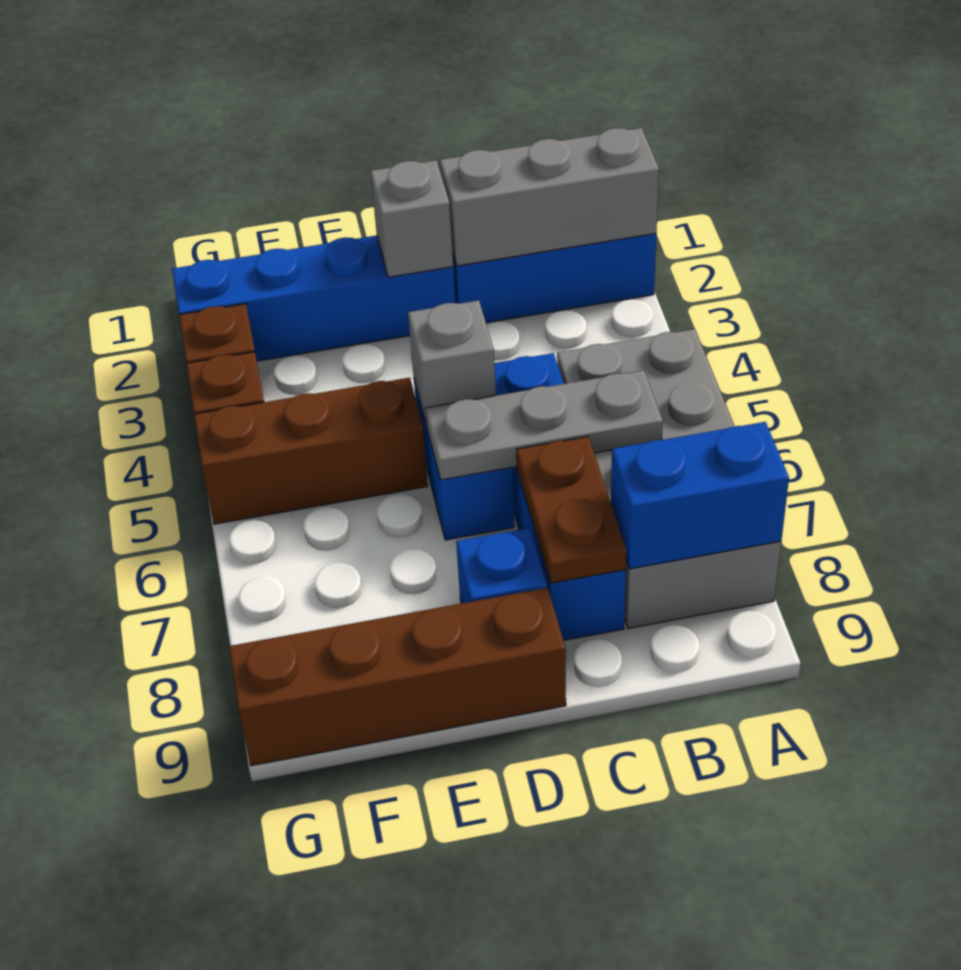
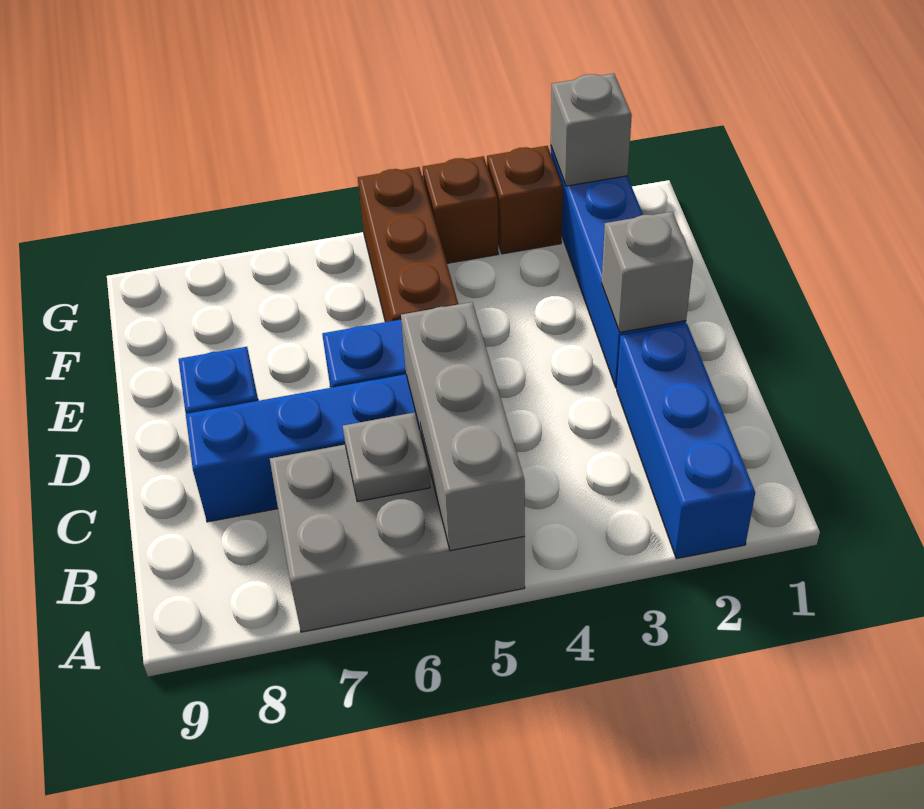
grey brick A2:C2 level 2 -> grey brick A5:C5 level 2
grey brick A5:B8 level 1 -> grey brick A5:B7 level 1
blue brick A8:B8 level 2 -> none
grey plate B6:D6 level 2 -> grey plate B6 level 2
brown plate C7:C8 level 2 -> none
grey brick D5 level 2 -> grey brick G2 level 2
brown brick D9:G9 level 1 -> none

